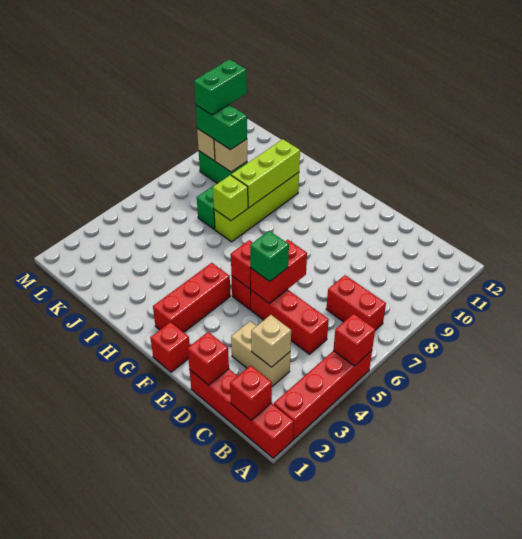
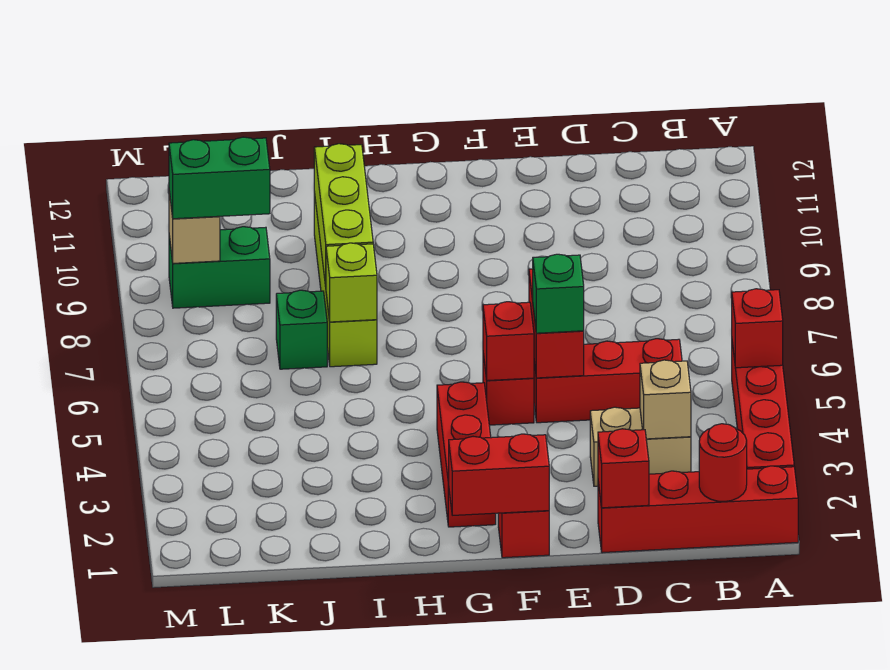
red brick B1 level 2 -> red round brick B1 level 2
red brick B7:C7 level 1 -> red brick F1:G1 level 2
tan brick K9 level 2 -> none
green brick L9:L10 level 4 -> none

